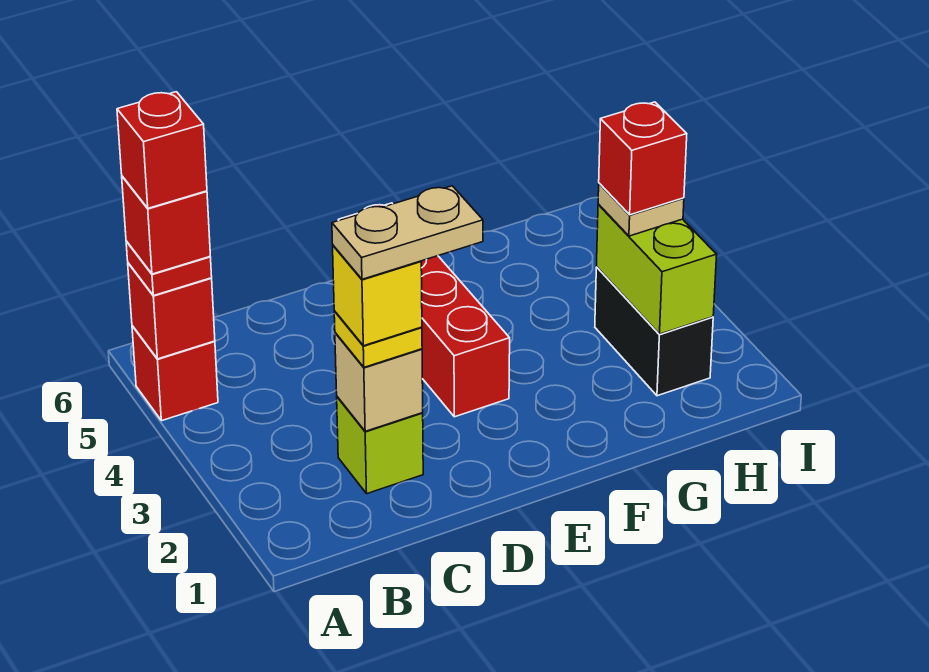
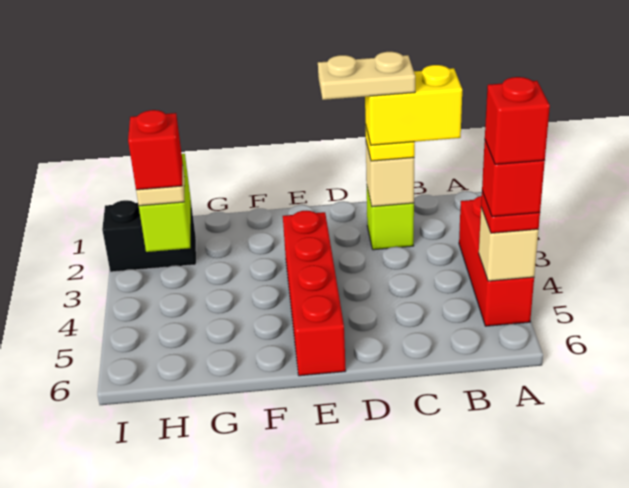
red brick A5 level 1 -> red brick A3:A5 level 1
red brick A5 level 2 -> tan brick A5 level 2
yellow brick C2 level 4 -> yellow brick B2:C2 level 4
black brick H2:H3 level 1 -> black brick H2:I2 level 1

